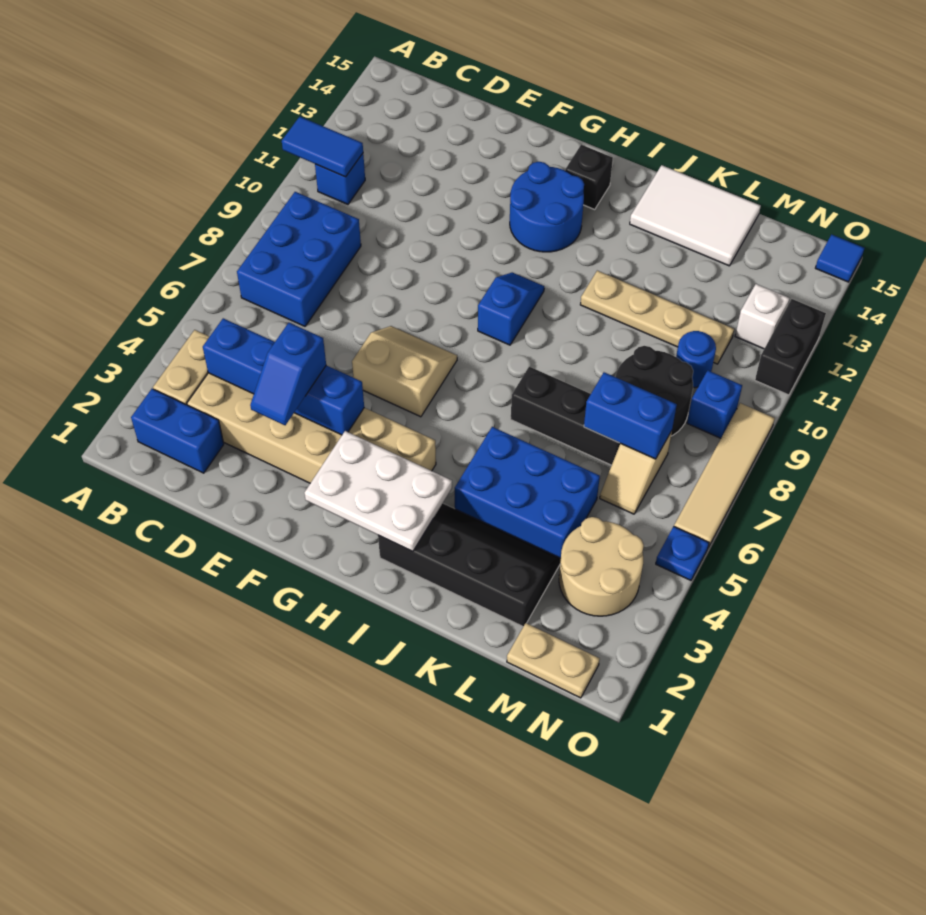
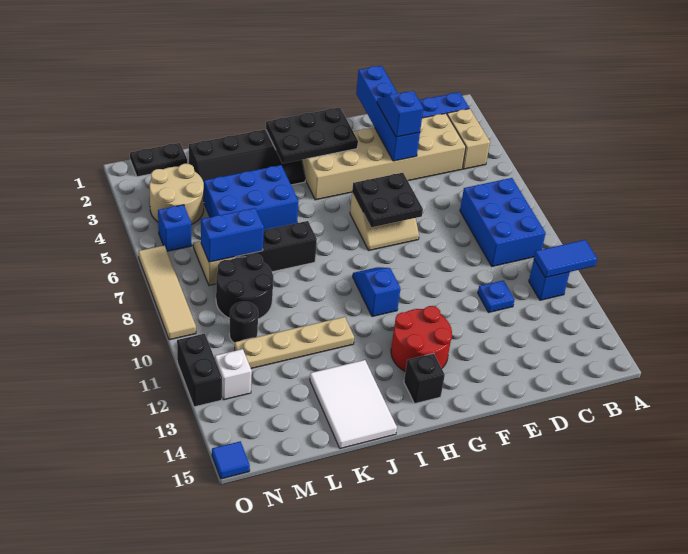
blue brick C4:F4 level 2 -> blue brick E1:E4 level 2
none -> black plate F6:G7 level 2
white plate G2:I3 level 2 -> black plate G2:I3 level 2
blue round brick G12:H13 level 1 -> red round brick G12:H13 level 1
blue slope H9:H10 level 1 top 9 -> blue slope H9:H10 level 1 top 10
white tile J14:L15 level 1 -> white tile J13:K15 level 1
tan plate M1:N1 level 1 -> black plate M1:N1 level 1
blue round brick M10 level 1 -> black round brick M10 level 1
blue brick N9 level 1 -> blue brick N5 level 1
blue plate O5 level 1 -> blue plate D11 level 1

